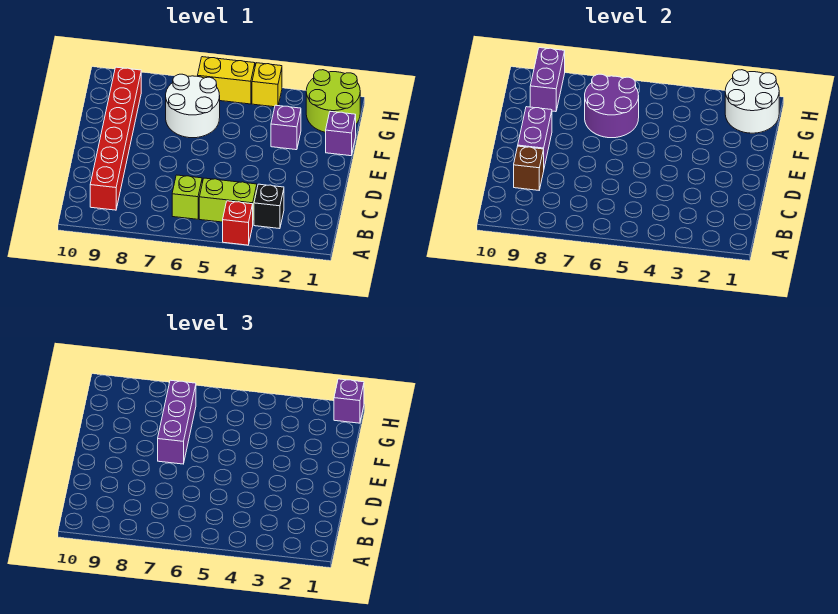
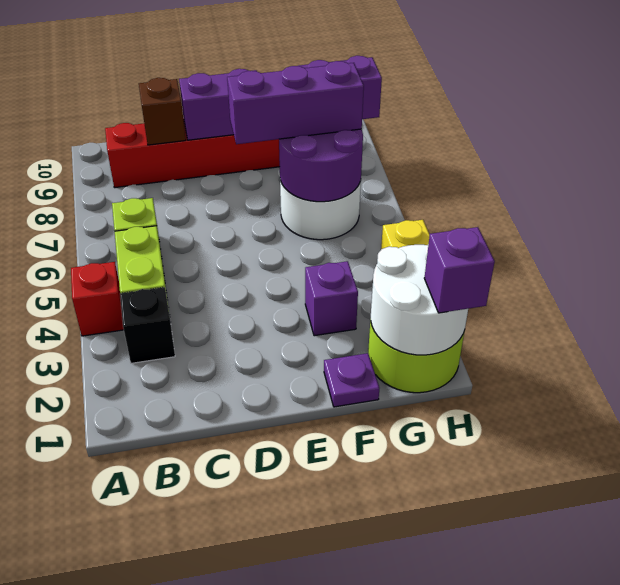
purple brick F1 level 1 -> purple plate F1 level 1
yellow brick H5:H6 level 1 -> none

